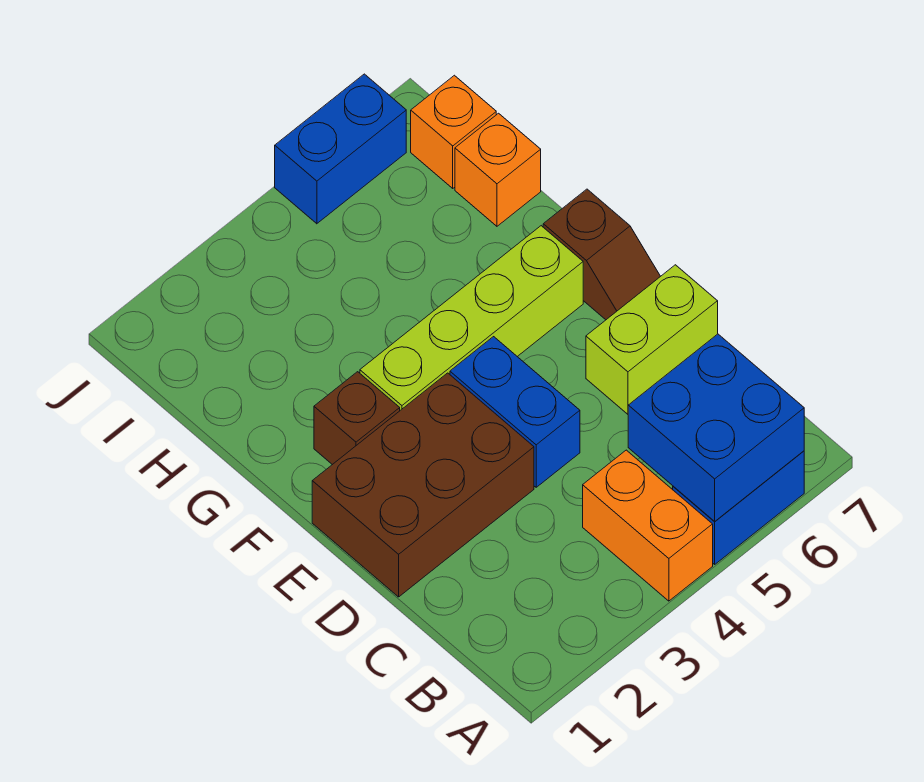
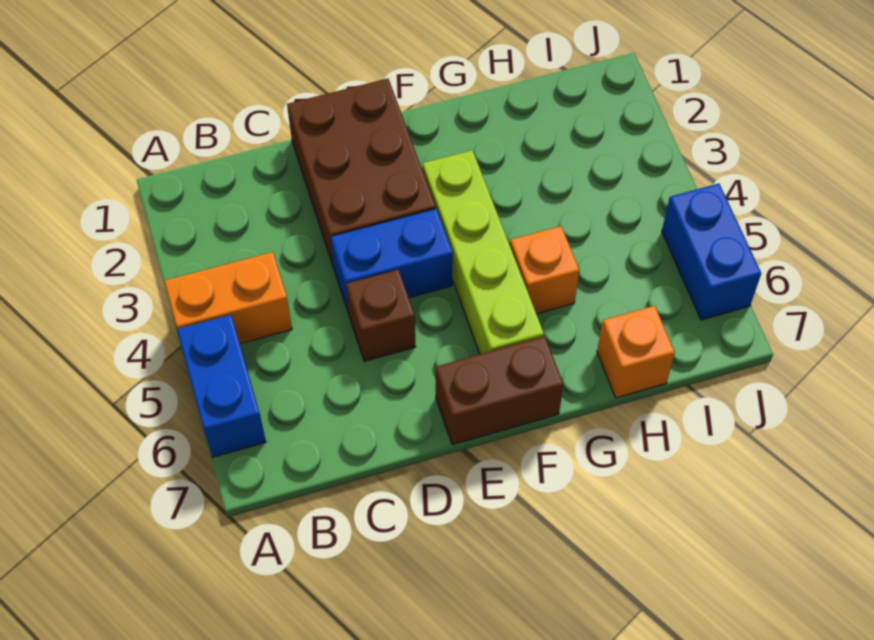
blue brick A5:B6 level 2 -> none
lime brick D6:D7 level 1 -> none
brown slope E7:F7 level 1 top F -> brown brick E7:F7 level 1
brown brick F2 level 1 -> brown brick D5 level 1
orange brick I7 level 1 -> orange brick G5 level 1

